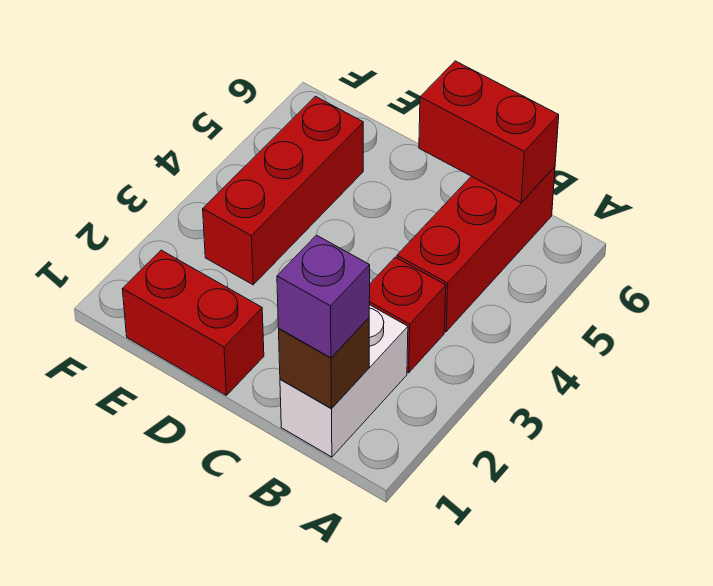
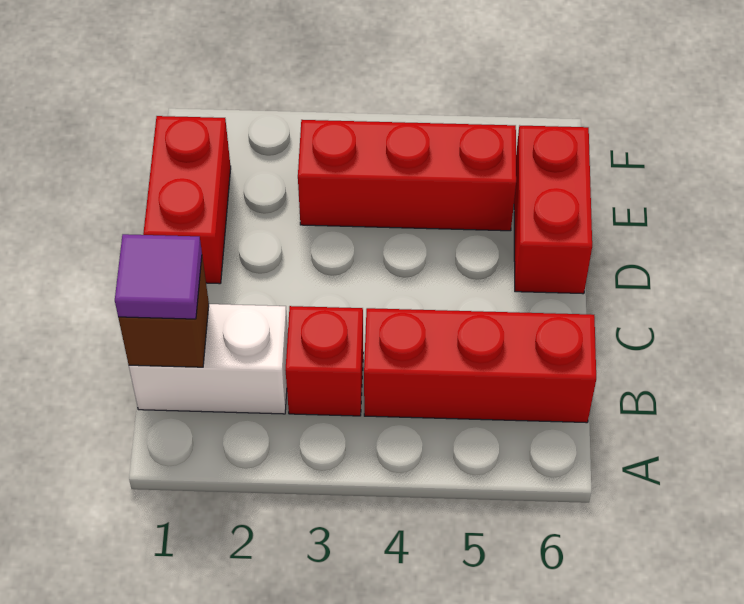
purple brick B1 level 3 -> purple tile B1 level 3
red brick B6:C6 level 2 -> red brick D6:E6 level 1

